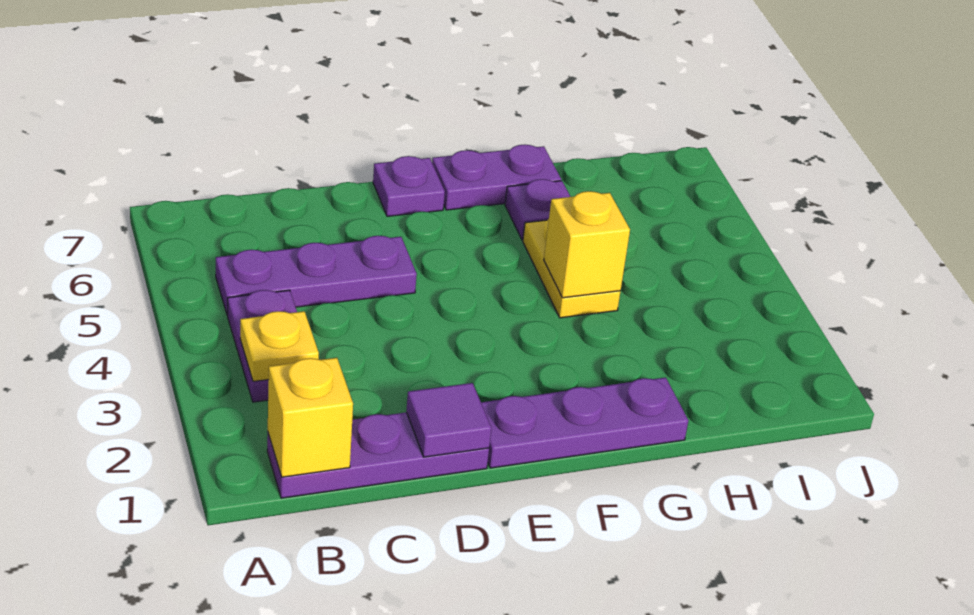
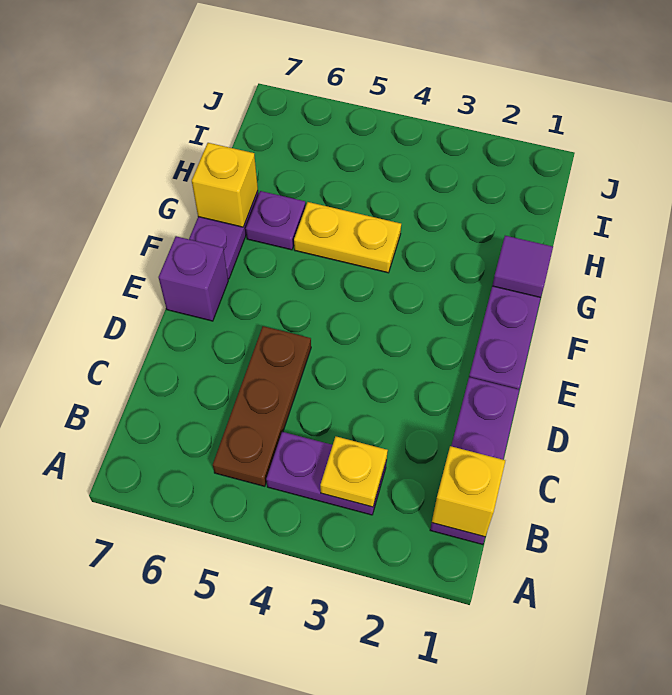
purple plate B5:D5 level 1 -> brown plate B5:D5 level 1
purple tile D1 level 2 -> purple tile G1 level 2
purple plate E7 level 1 -> purple brick E7 level 1
yellow brick G4 level 2 -> yellow brick G7 level 2

